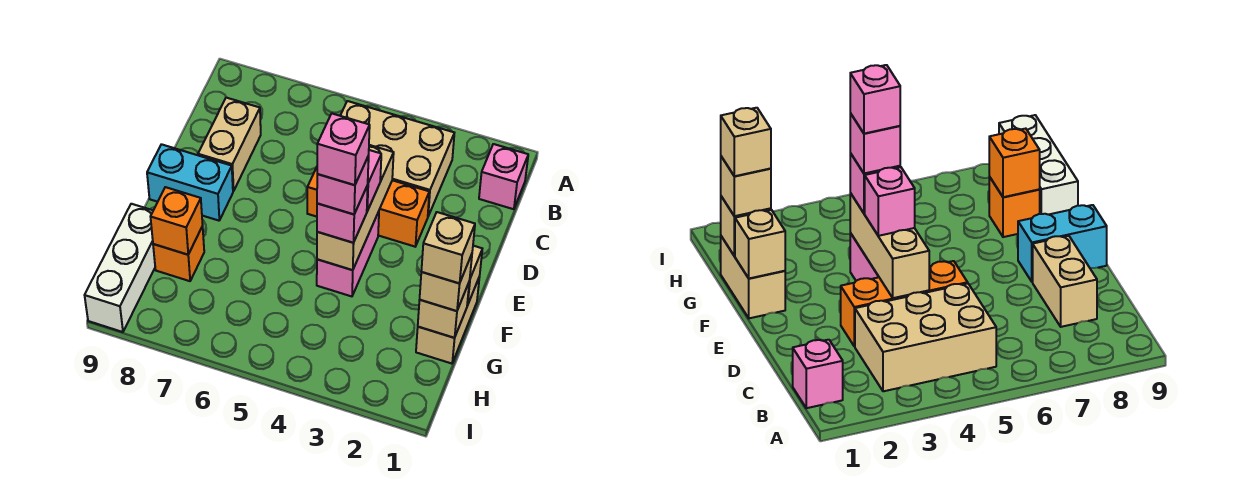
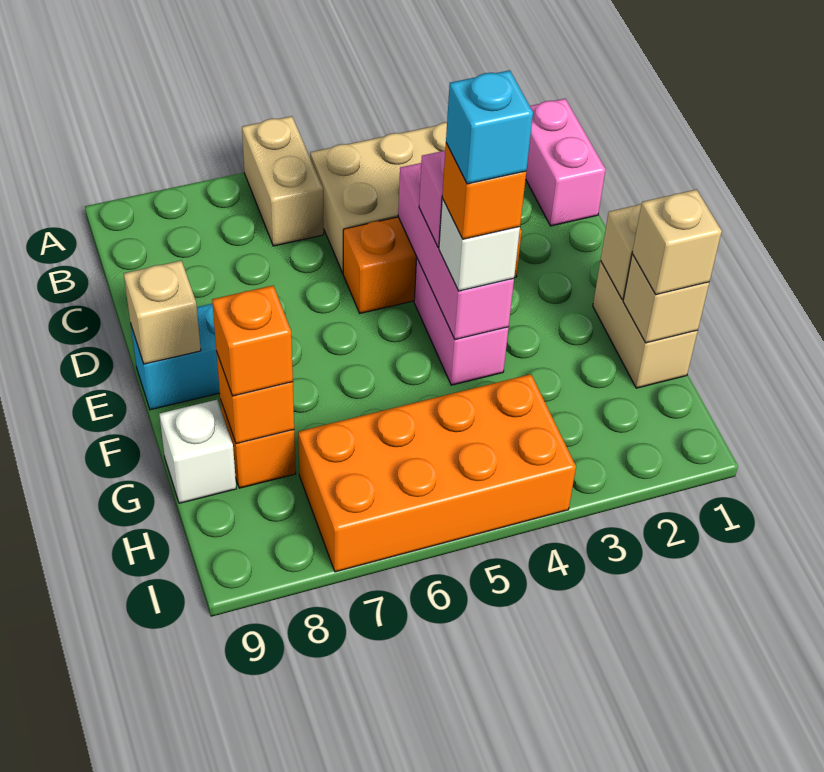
pink brick B1 level 1 -> pink brick B1:C1 level 1
tan brick C8:D8 level 1 -> tan brick A6:B6 level 1
tan brick D4:F4 level 2 -> pink brick D4:F4 level 2
pink brick F4 level 3 -> white brick F4 level 3
pink brick F4 level 4 -> orange brick F4 level 4
pink brick F4 level 5 -> cyan brick F4 level 5
tan brick G1 level 4 -> tan brick E9 level 2
none -> orange brick G8 level 3
white brick G9:I9 level 1 -> white brick G9 level 1
none -> orange brick H4:I7 level 1

